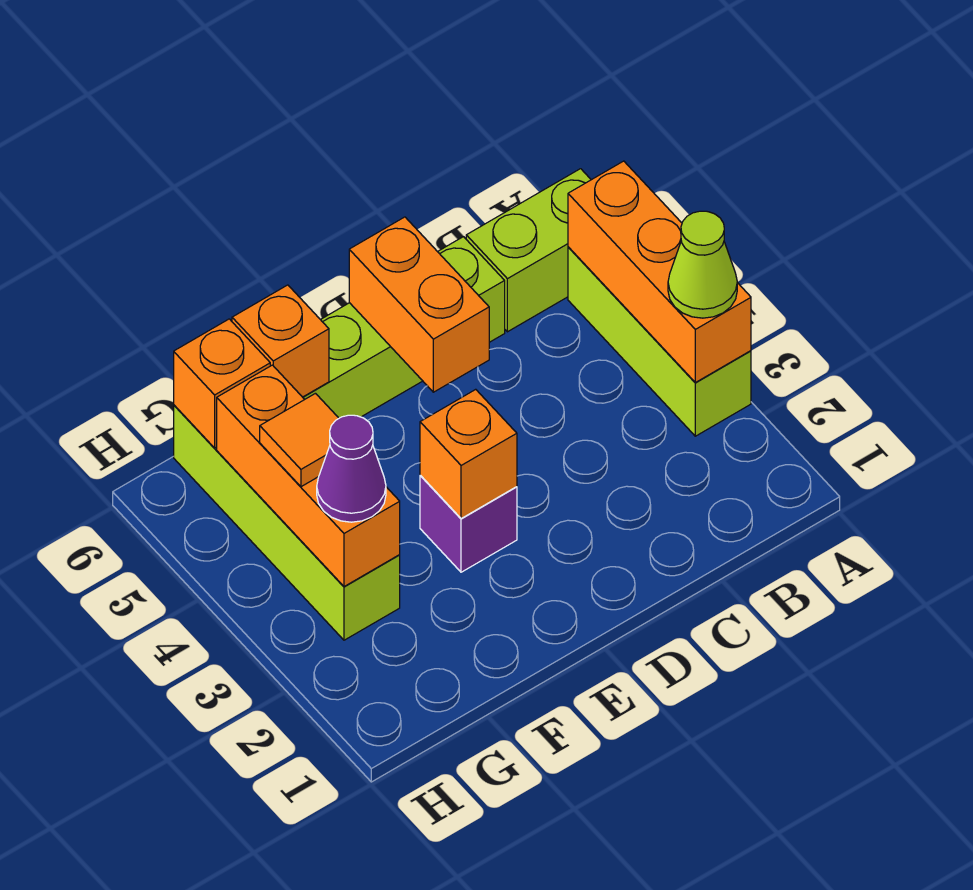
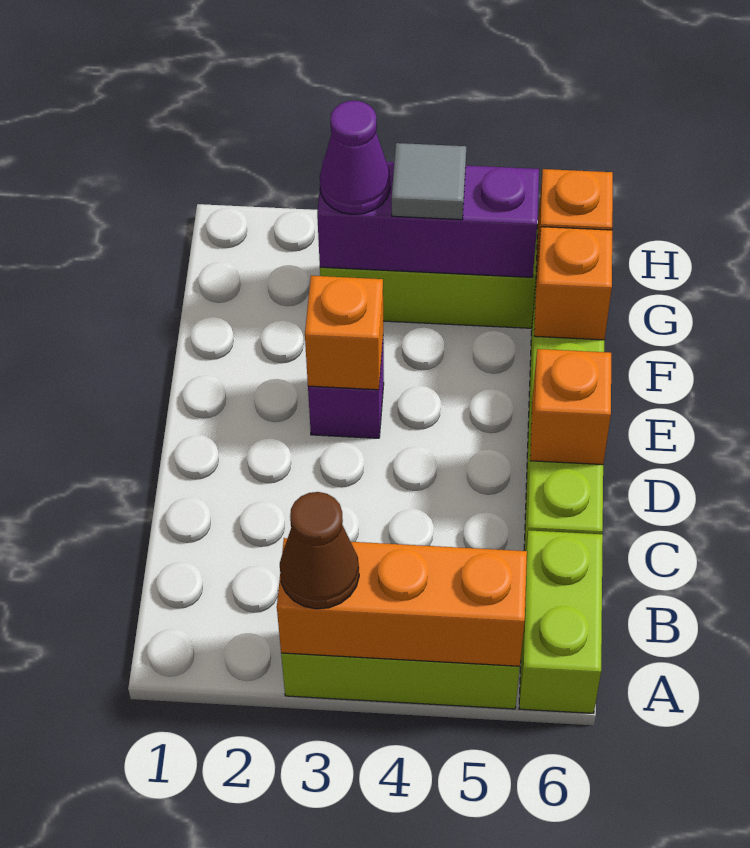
lime cone A3 level 3 -> brown cone A3 level 3
orange brick D5:D6 level 2 -> orange brick D6 level 2
orange brick G3:G5 level 2 -> purple brick G3:G5 level 2
orange tile G4 level 3 -> grey tile G4 level 3

